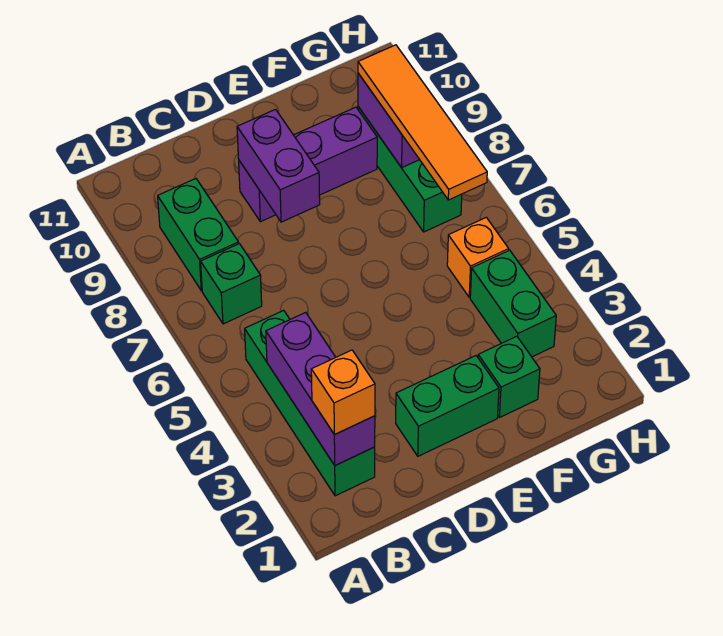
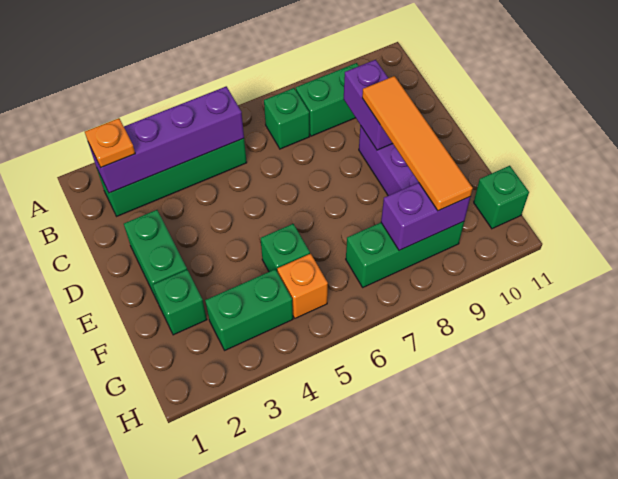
purple brick B2:B4 level 2 -> purple brick B2:B5 level 2
orange brick B2 level 3 -> orange plate B2 level 3
purple brick D8:D9 level 2 -> purple brick C9:D9 level 2
none -> green brick F5 level 1
orange tile G6:G9 level 3 -> orange tile D9:G9 level 3
none -> green brick G11 level 1

